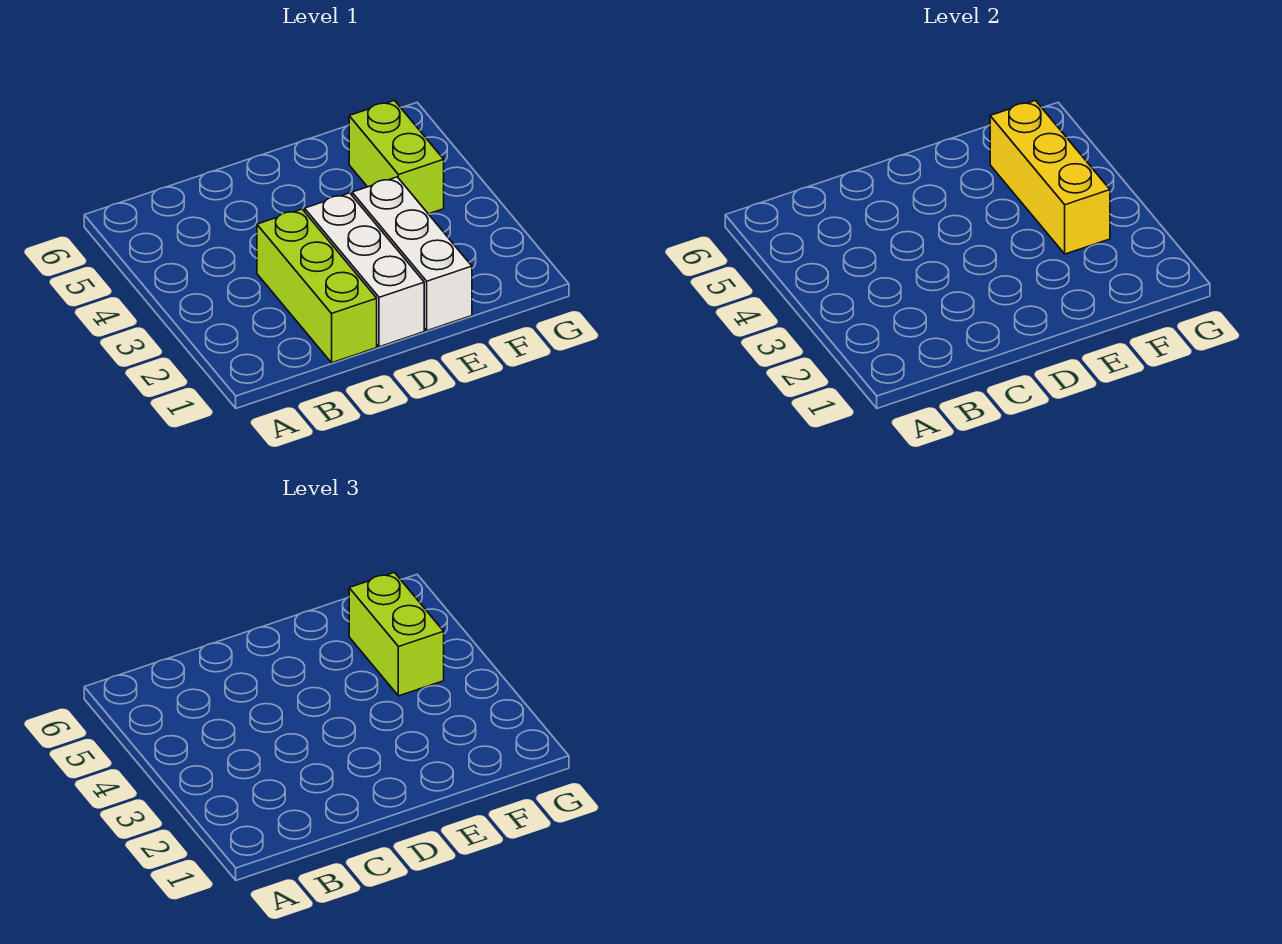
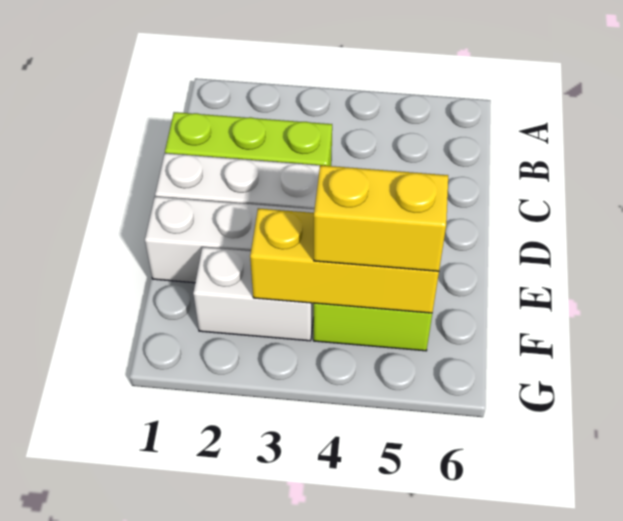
none -> white brick F2:F3 level 1
lime brick F4:F5 level 3 -> yellow brick F4:F5 level 3

